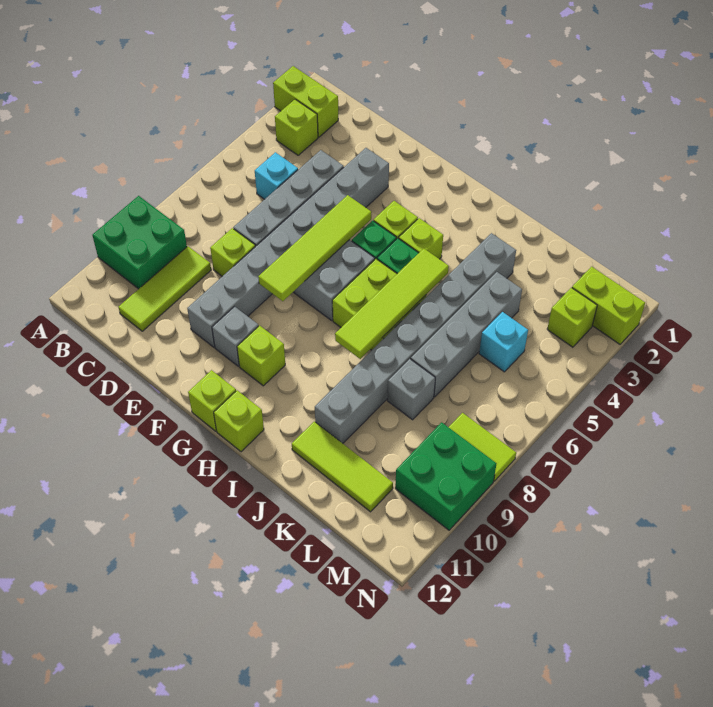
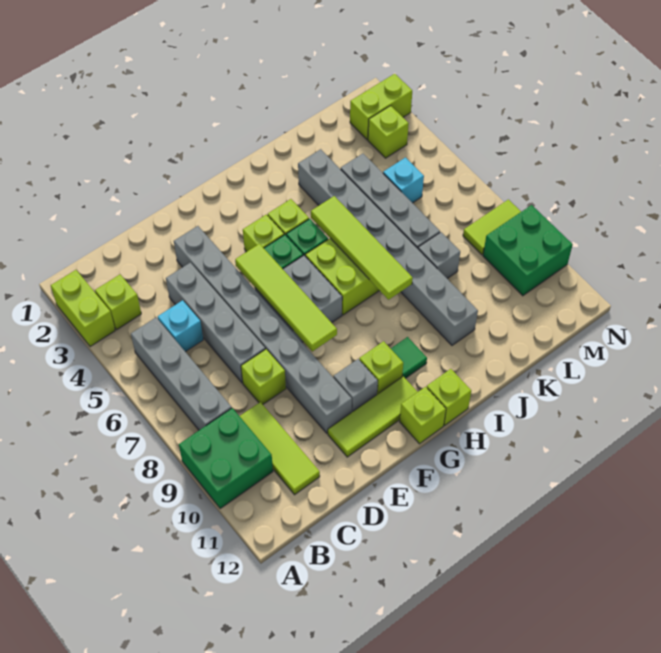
lime brick A2:B2 level 1 -> lime brick A2:A3 level 1
none -> grey brick B5:B8 level 1
none -> green tile H10 level 1
lime tile J11:L11 level 1 -> lime tile E11:G11 level 1

